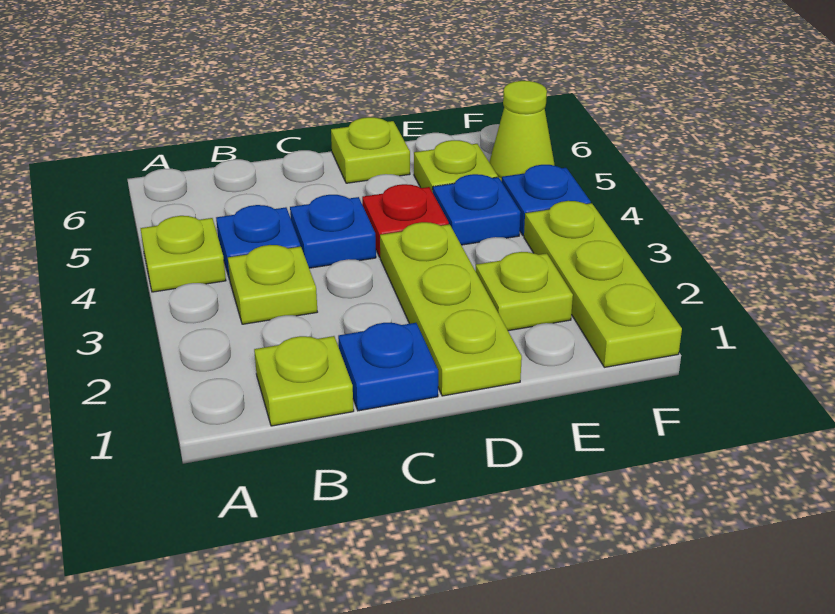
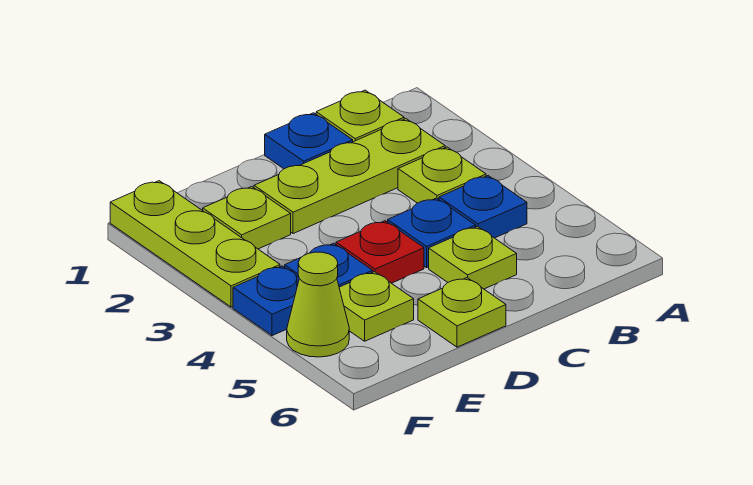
lime plate A4 level 1 -> lime plate C5 level 1
lime plate D1:D3 level 1 -> lime plate B2:D2 level 1

